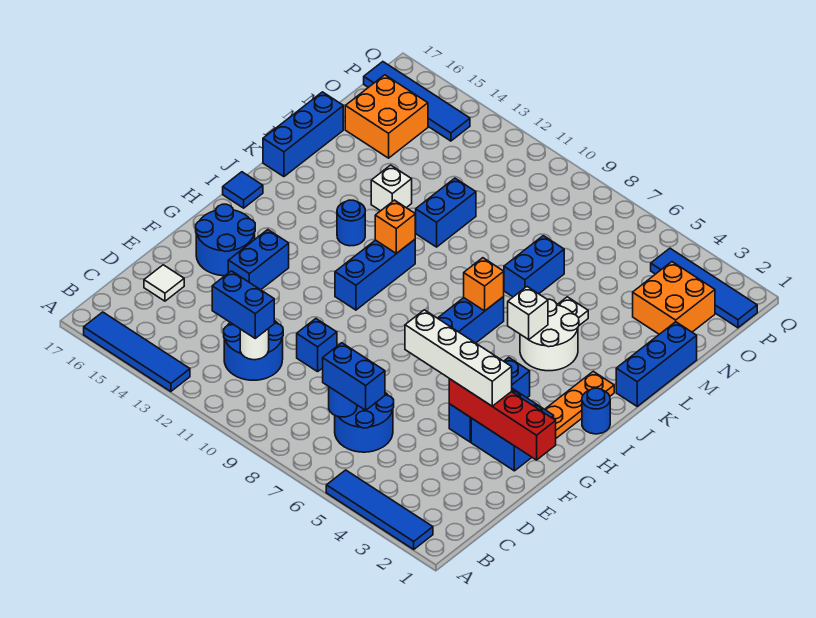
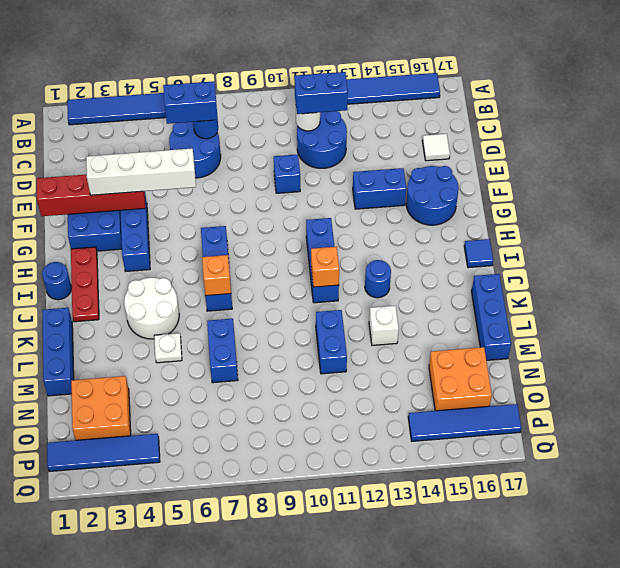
blue brick F14:G14 level 1 -> blue brick F13:F14 level 1
orange plate H2:J2 level 1 -> red plate H2:J2 level 1
white brick J5 level 2 -> none

